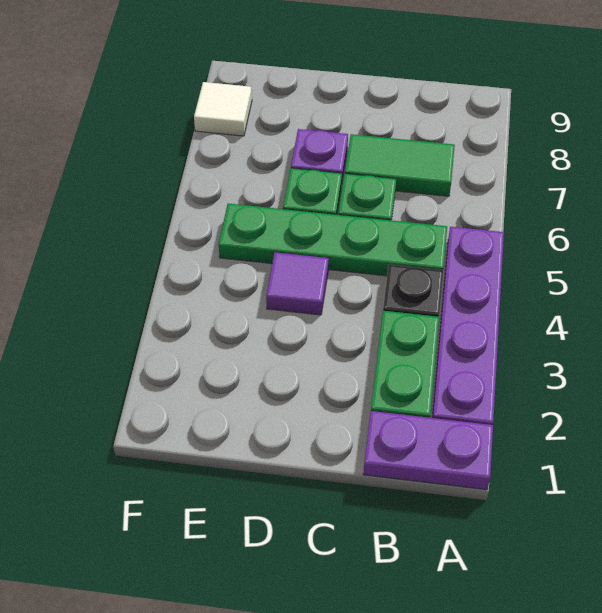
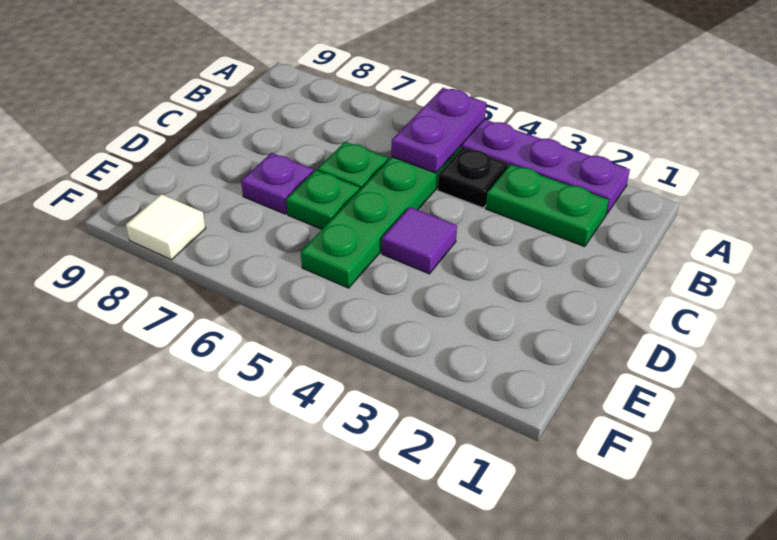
purple plate A1:B1 level 1 -> purple plate A5:B5 level 2
green tile B7:C7 level 1 -> none

